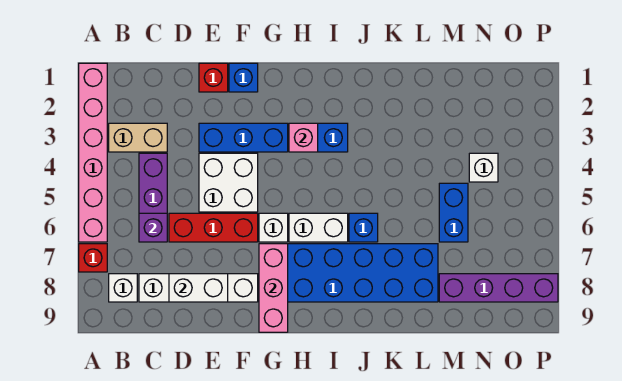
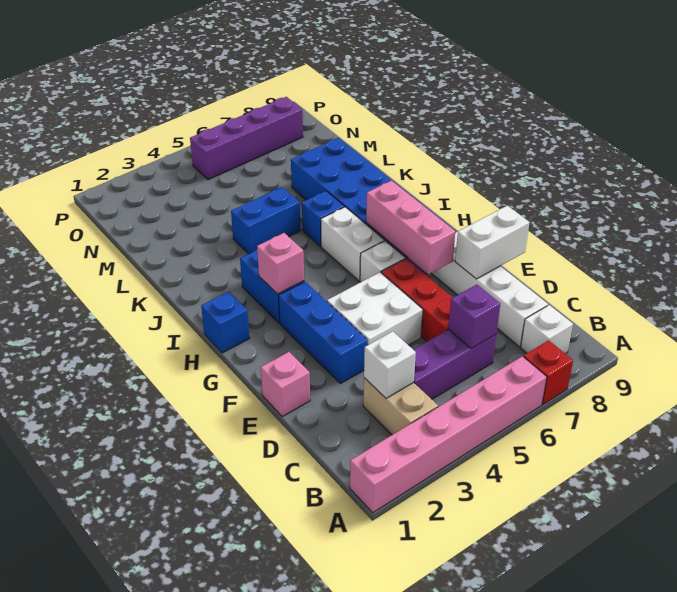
white brick D8:E8 level 2 -> white brick E8:E9 level 2
red brick E1 level 1 -> pink brick E1 level 1
blue brick F1 level 1 -> blue brick H1 level 1
pink brick G7:G9 level 2 -> pink brick F7:H7 level 2
blue brick M5:M6 level 1 -> blue brick K4:K5 level 1
purple brick M8:P8 level 1 -> purple brick O5:O8 level 1
white brick N4 level 1 -> white brick C3 level 2

